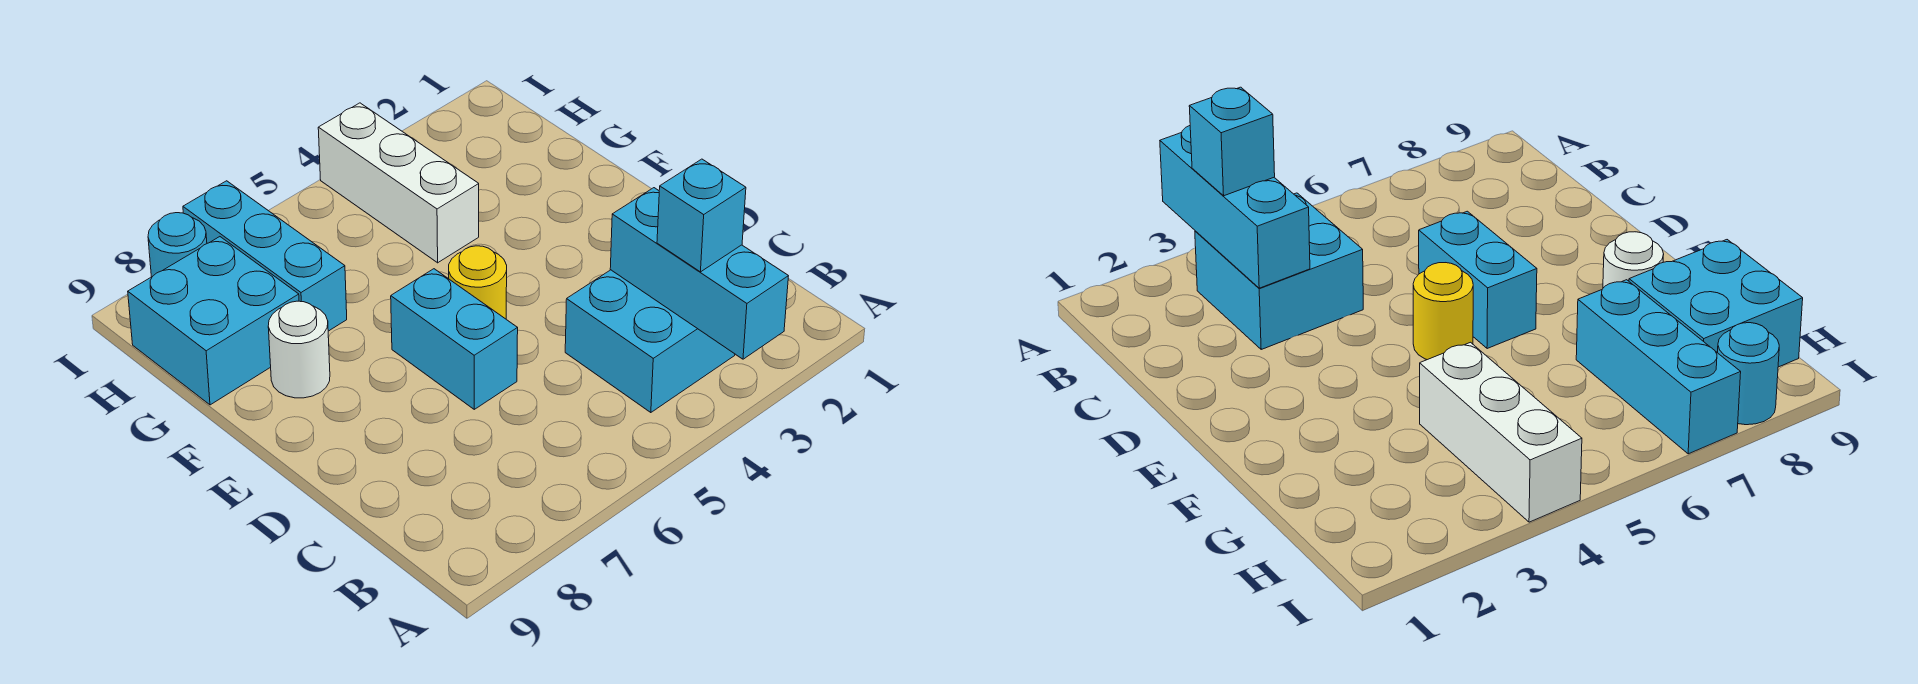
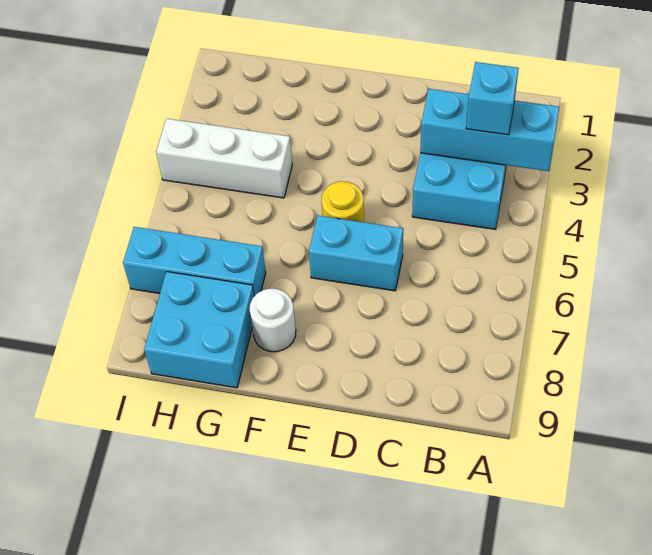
cyan round brick I8 level 1 -> none

